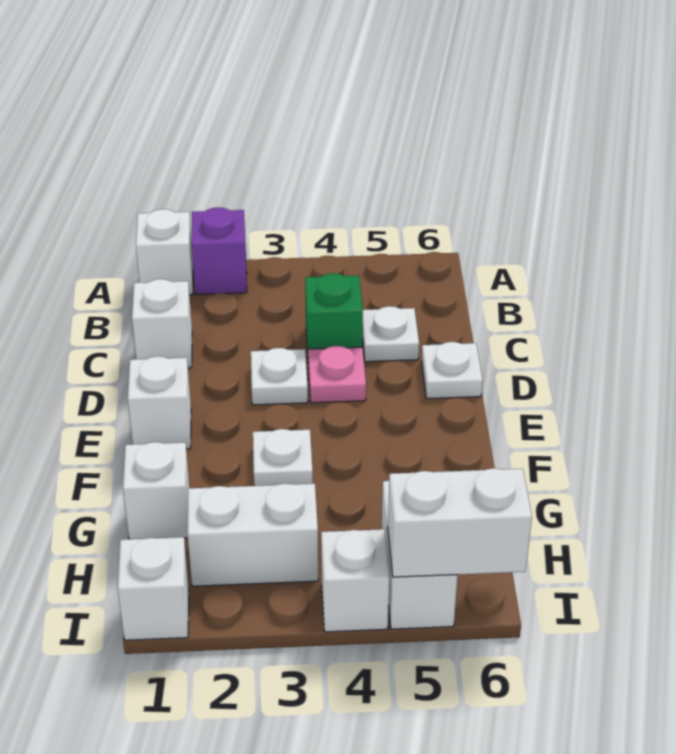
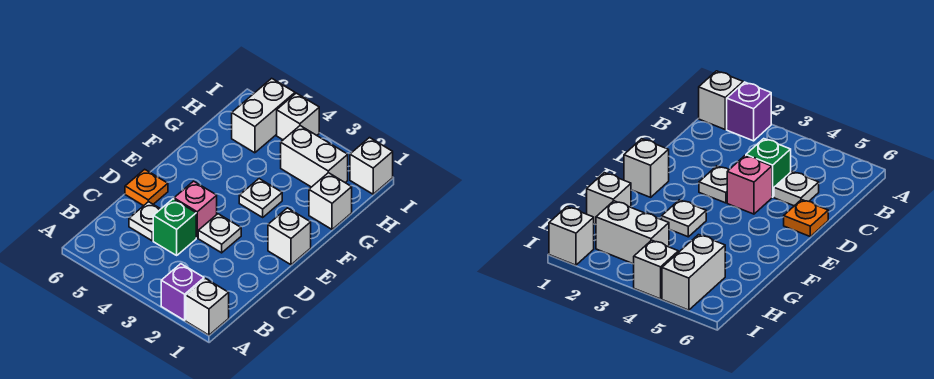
white brick C1 level 1 -> none
pink plate D4 level 1 -> pink brick D4 level 1
white plate D6 level 1 -> orange plate D6 level 1
white brick I5:I6 level 2 -> none

